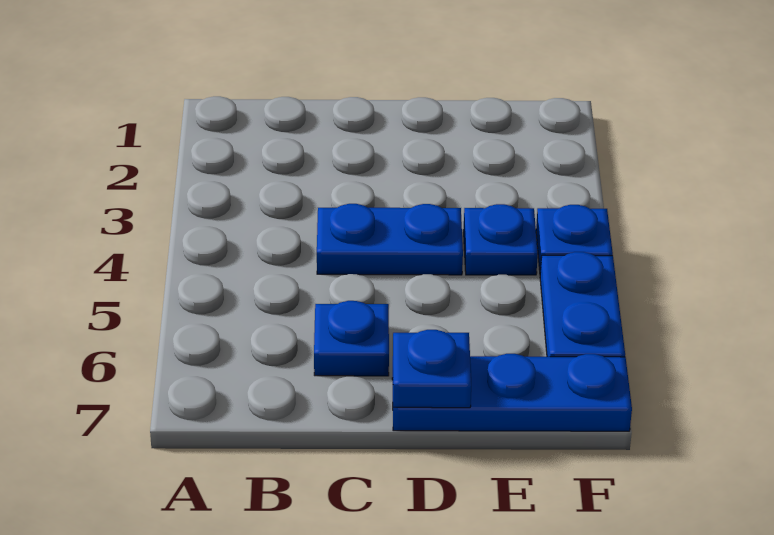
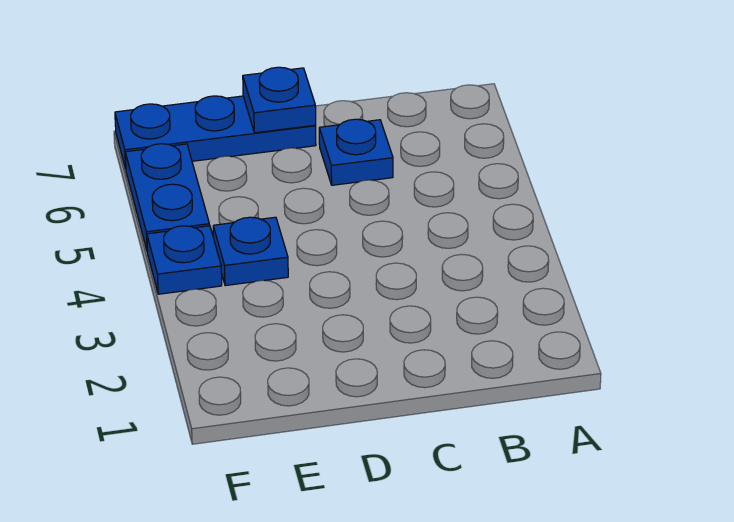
blue plate C4:D4 level 1 -> none

